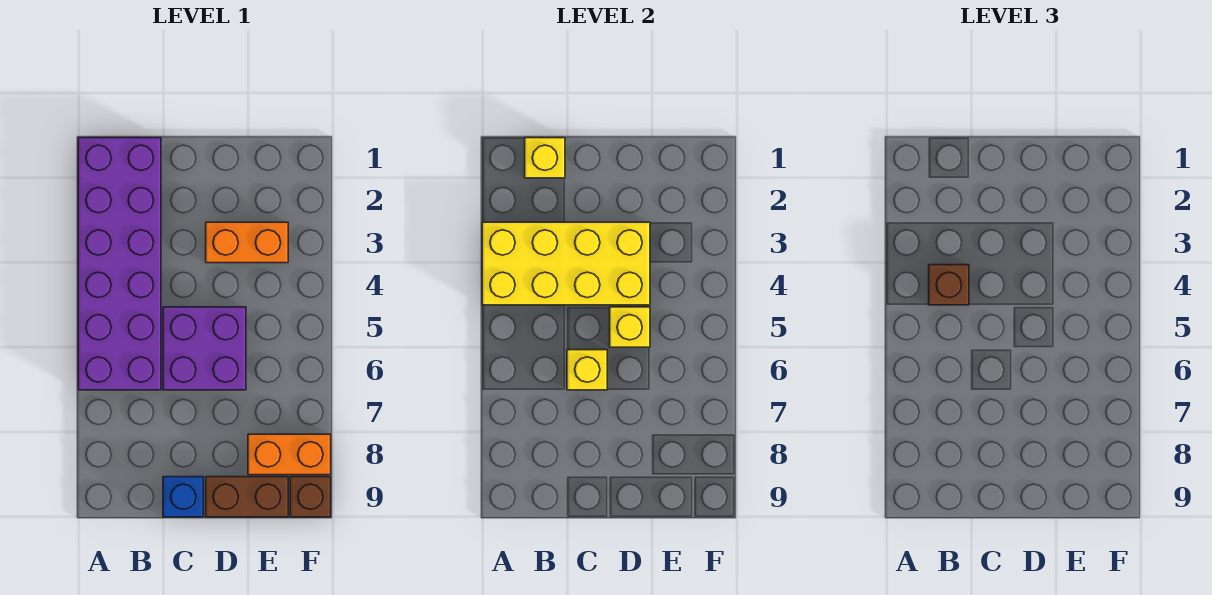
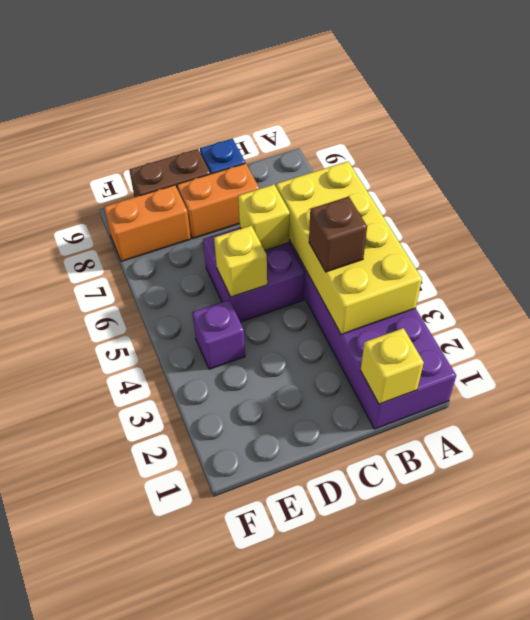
yellow brick A3:D4 level 2 -> yellow brick A3:B6 level 2
orange brick D3:E3 level 1 -> orange brick C8:D8 level 1
none -> purple brick E4 level 1
brown brick F9 level 1 -> none

